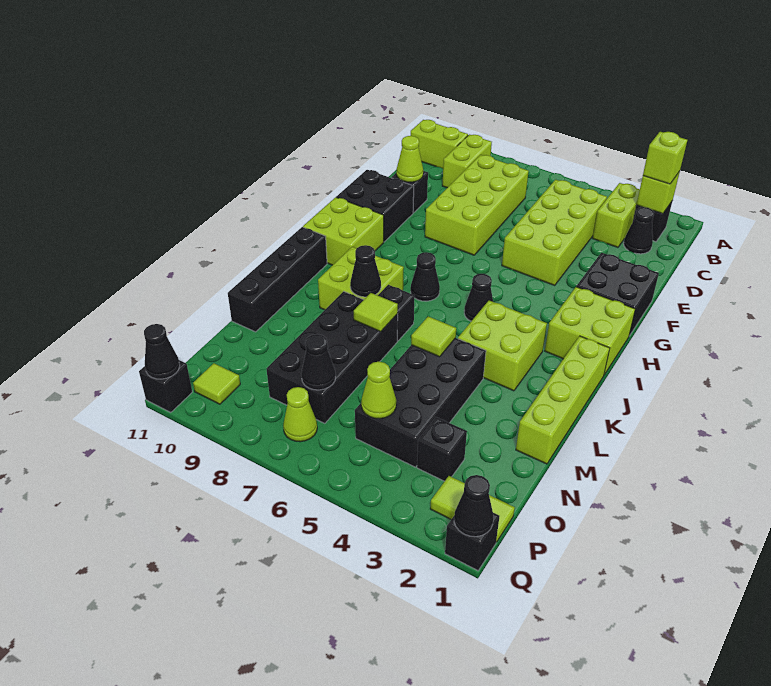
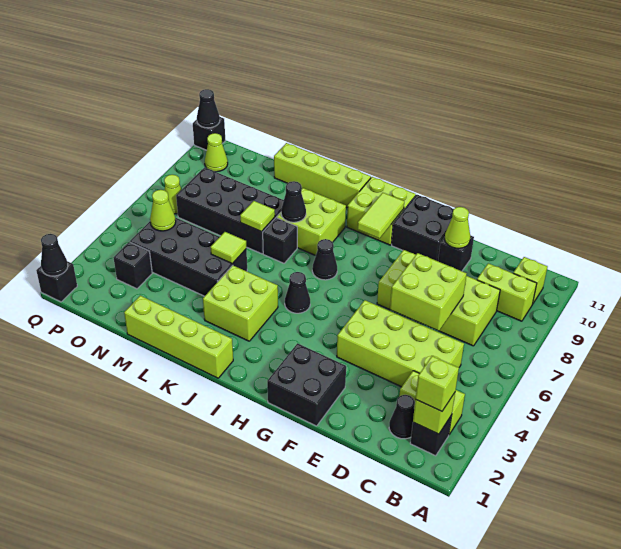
lime brick B10:B11 level 1 -> lime brick B10 level 1
lime brick H1:I2 level 1 -> lime brick D6:E7 level 2
black brick J11:M11 level 1 -> lime brick J11:M11 level 1
black cone O7 level 2 -> none
lime tile P1:P2 level 1 -> lime tile H9:H10 level 2
lime tile P10 level 1 -> lime cone P10 level 1

